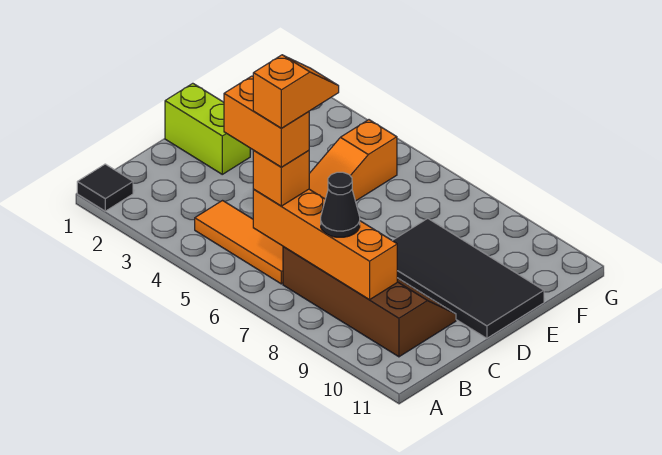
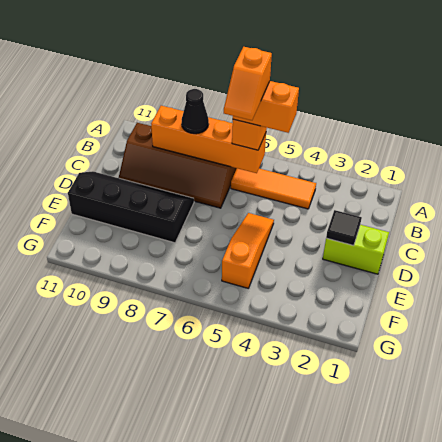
black tile A1 level 1 -> black tile D2 level 2
black tile D8:E11 level 1 -> black slope D8:E11 level 1 top E

